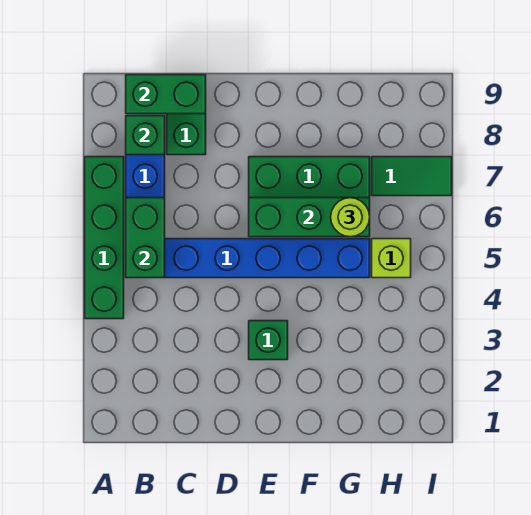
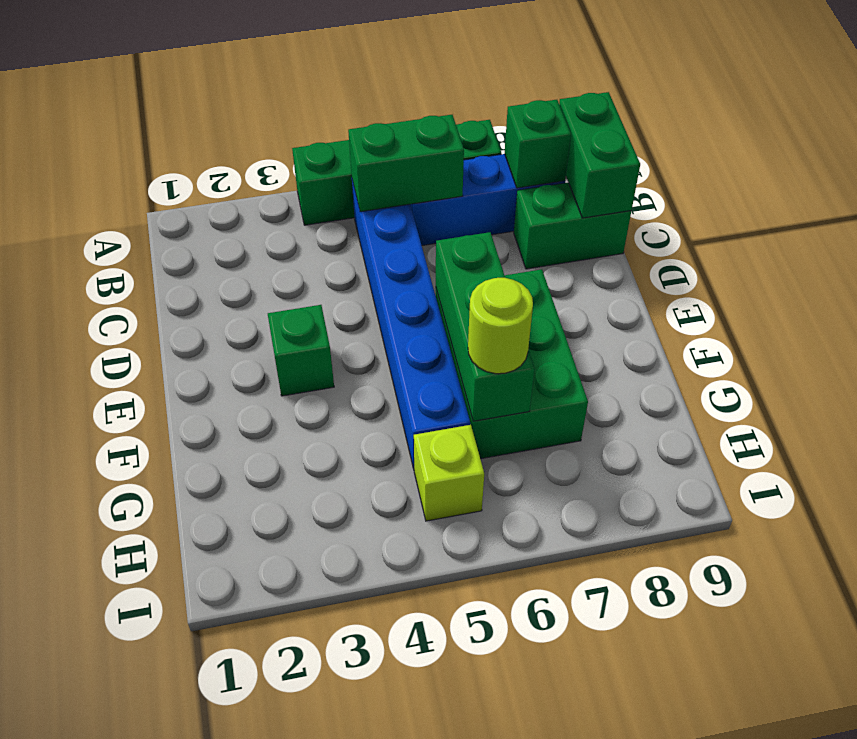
green tile H7:I7 level 1 -> none

